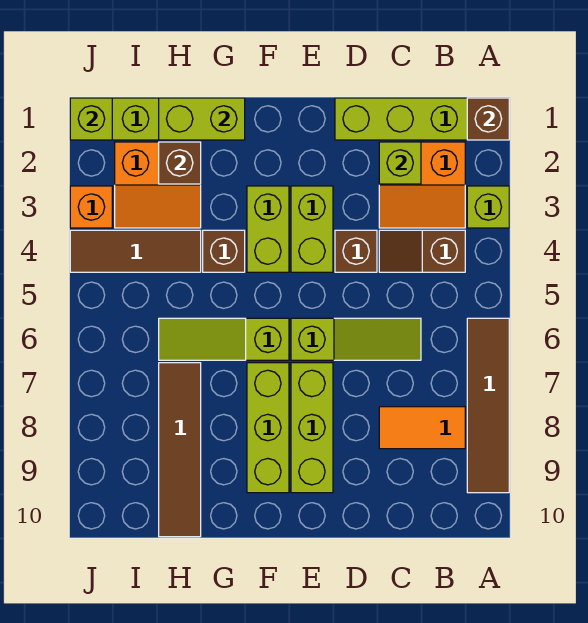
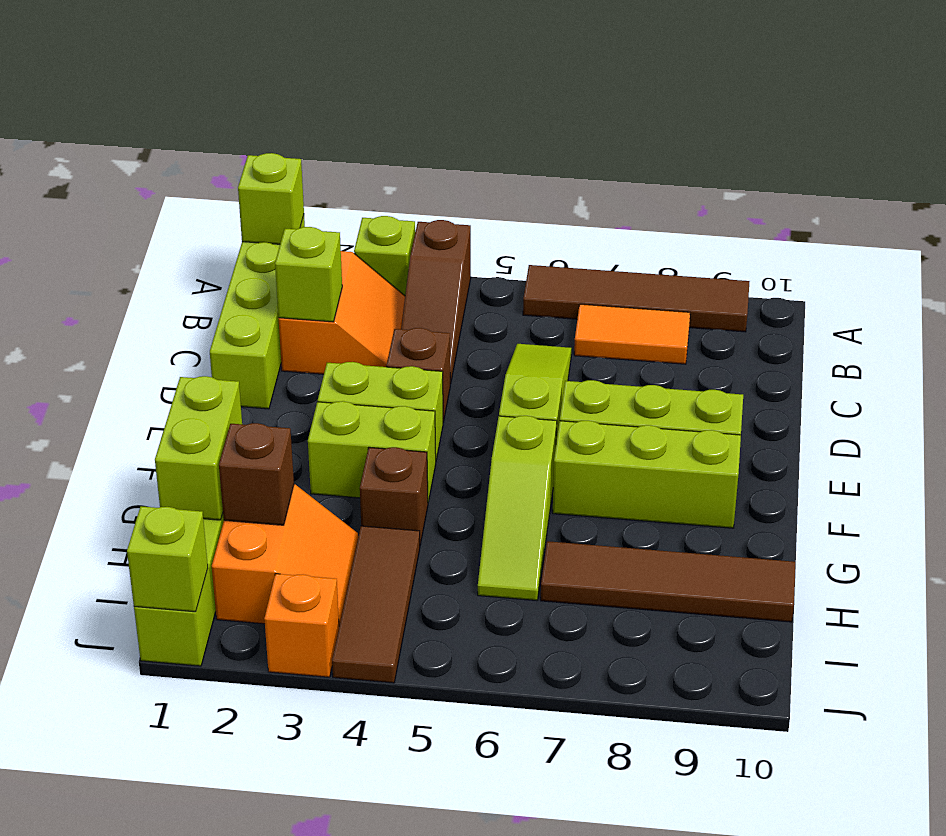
brown brick A1 level 2 -> lime brick A1 level 2
brown slope B4:C4 level 1 top B -> brown slope A4:C4 level 1 top A
orange tile B8:C8 level 1 -> orange tile B7:B8 level 1

